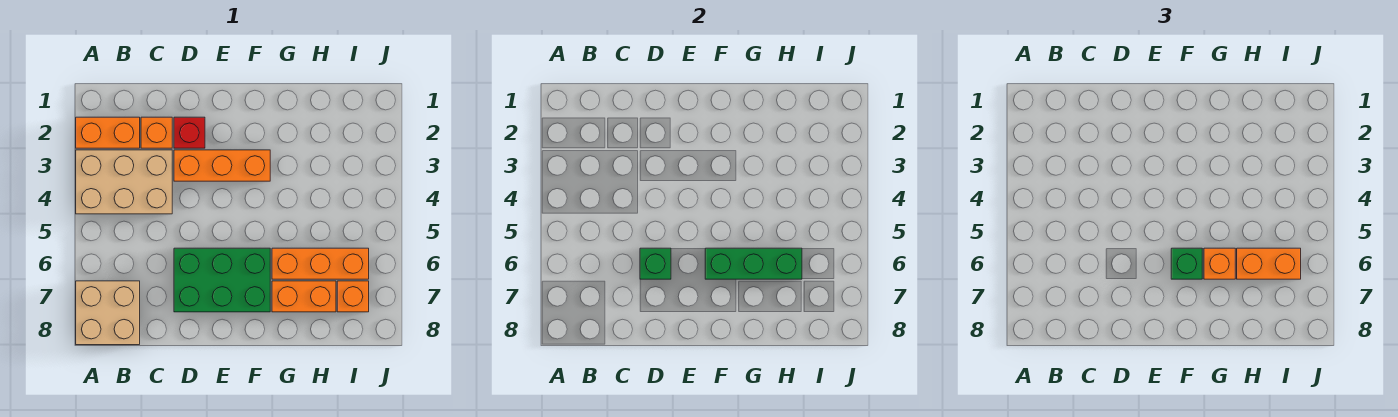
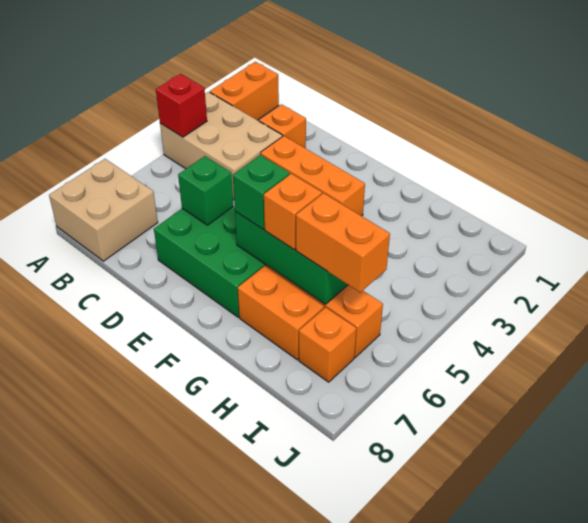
orange brick A2:B2 level 1 -> orange brick A1:A2 level 1
red brick D2 level 1 -> red brick A4 level 2

